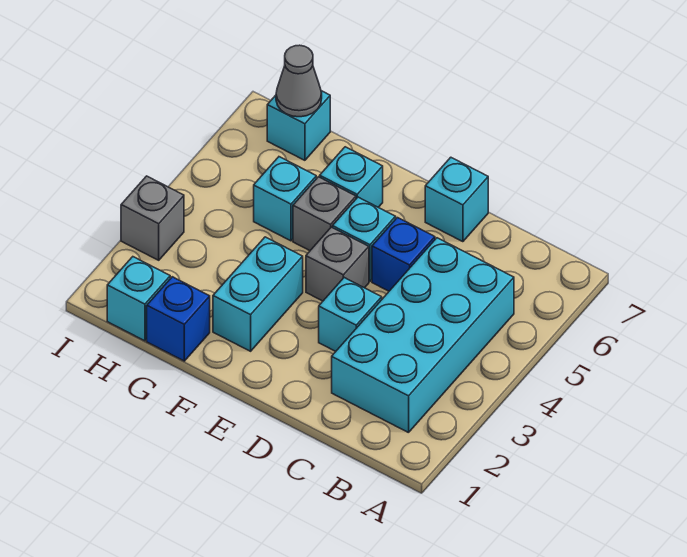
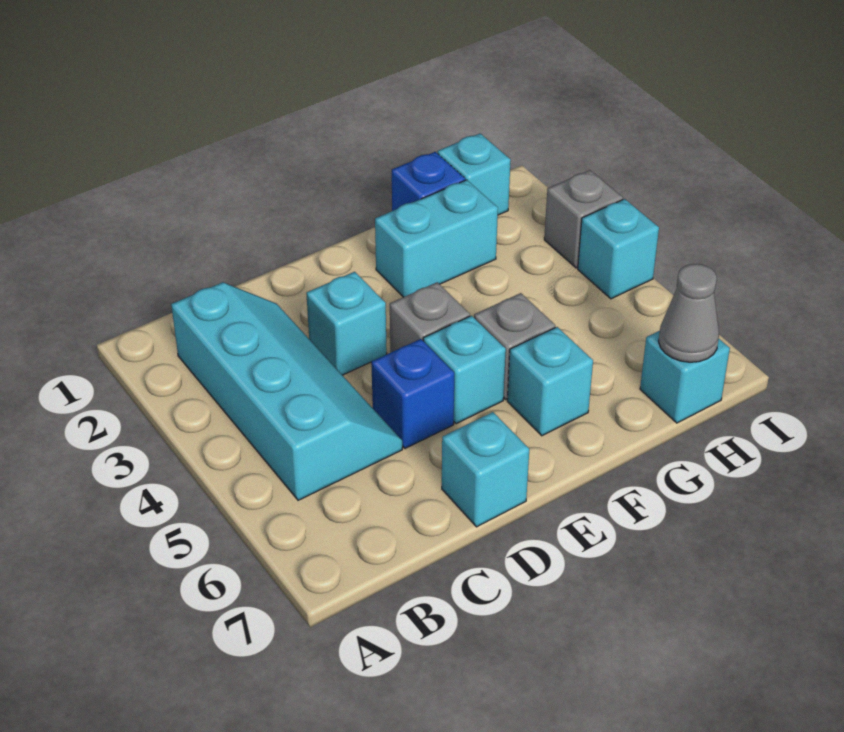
cyan brick B2:C5 level 1 -> cyan slope B2:C5 level 1 top B
cyan brick F2:F3 level 1 -> cyan brick F2:G2 level 1
cyan brick G5 level 1 -> cyan brick I4 level 1

